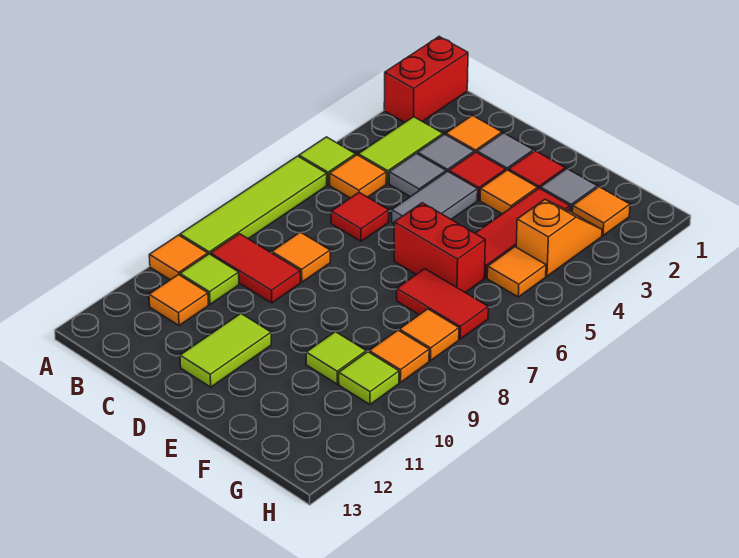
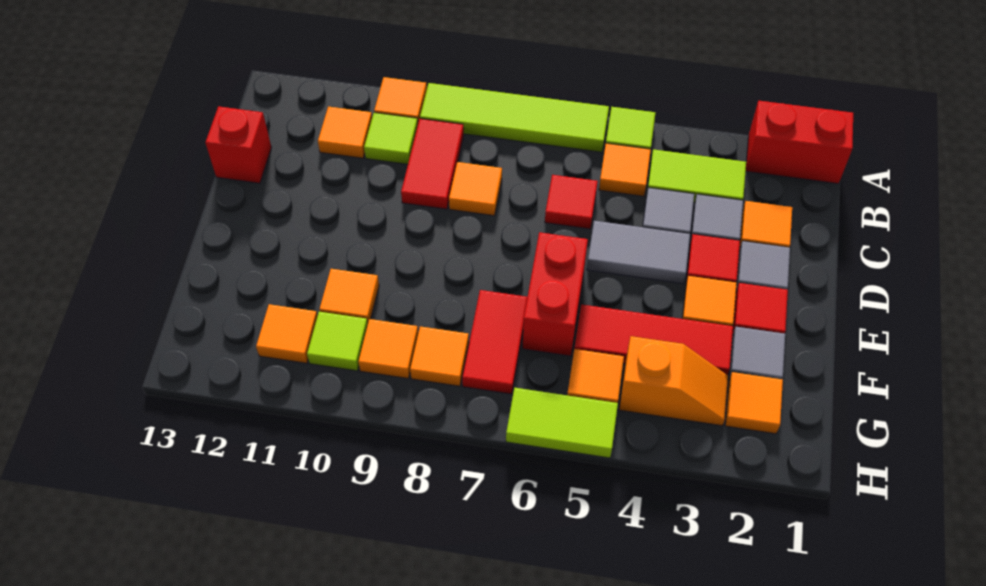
none -> red brick C13 level 1
lime tile D11:D12 level 1 -> lime tile H5:H6 level 1
lime tile F10 level 1 -> orange tile F10 level 1
none -> orange tile G11 level 1

